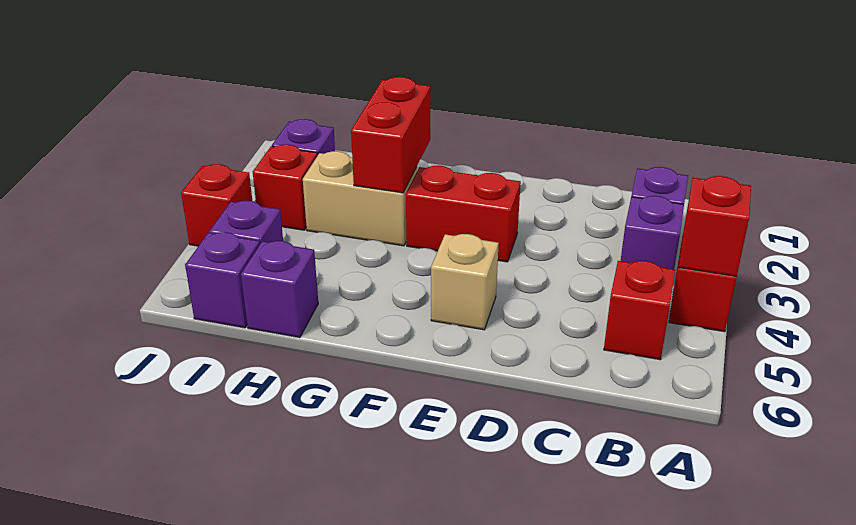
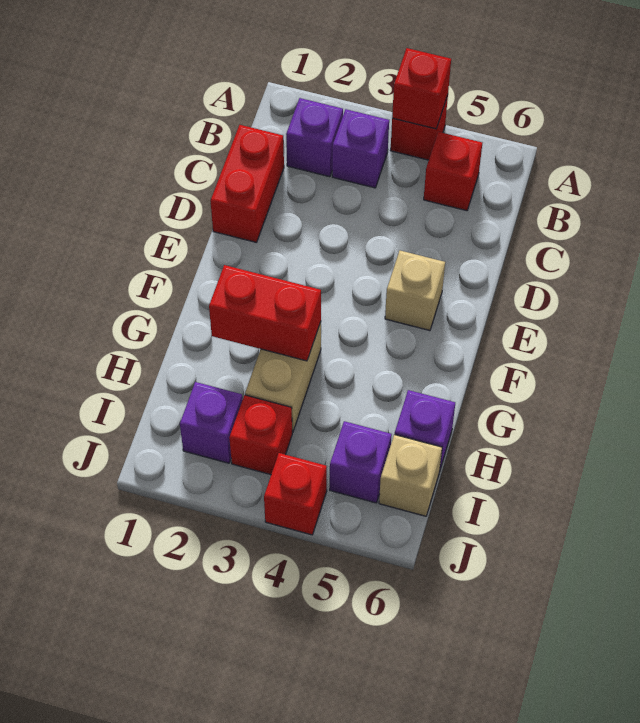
red brick E3:F3 level 1 -> red brick C1:D1 level 1
purple brick I6 level 1 -> tan brick I6 level 1

